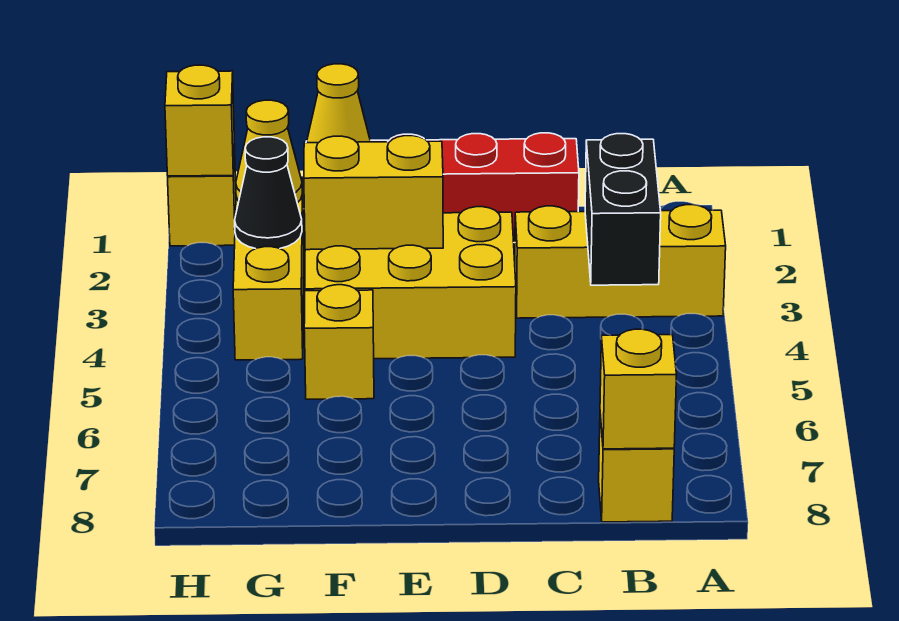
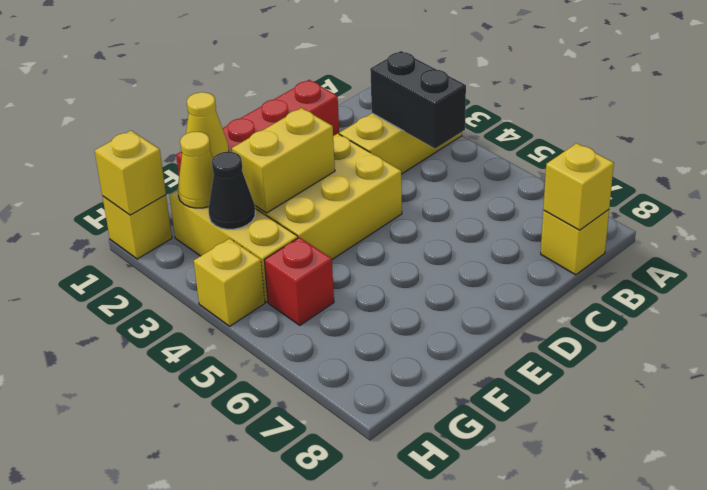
yellow brick F5 level 1 -> yellow brick H4 level 1
none -> red brick G5 level 1

